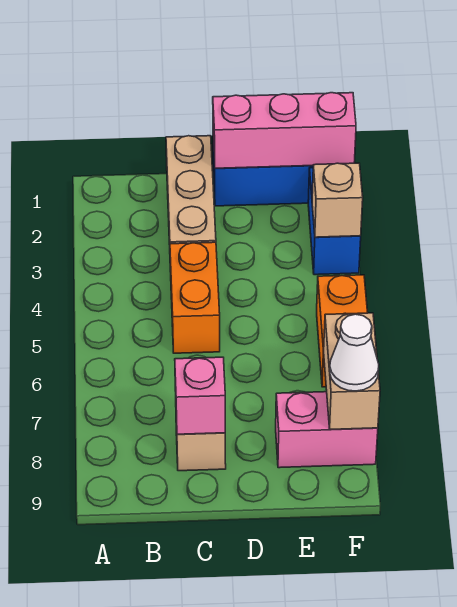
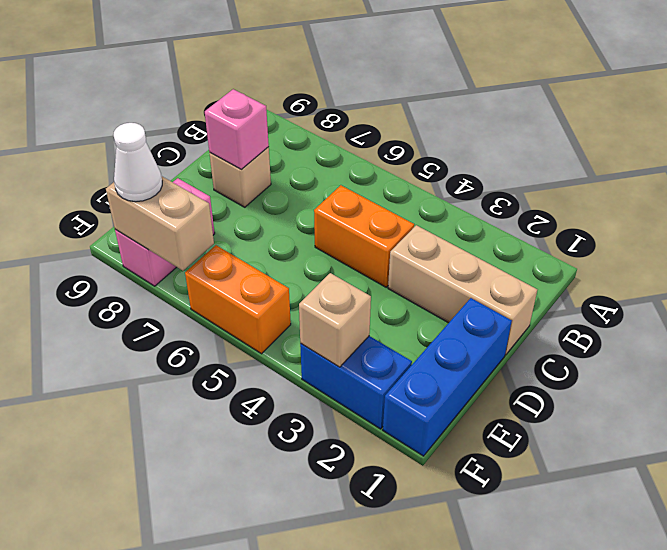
pink brick D1:F1 level 2 -> none

